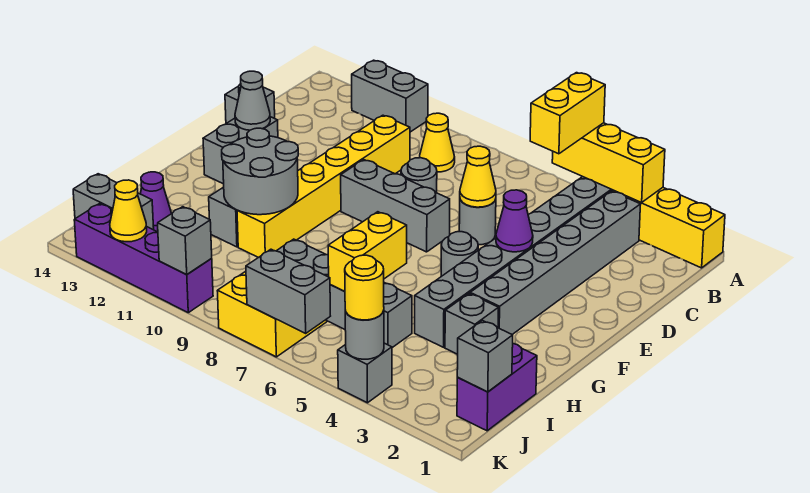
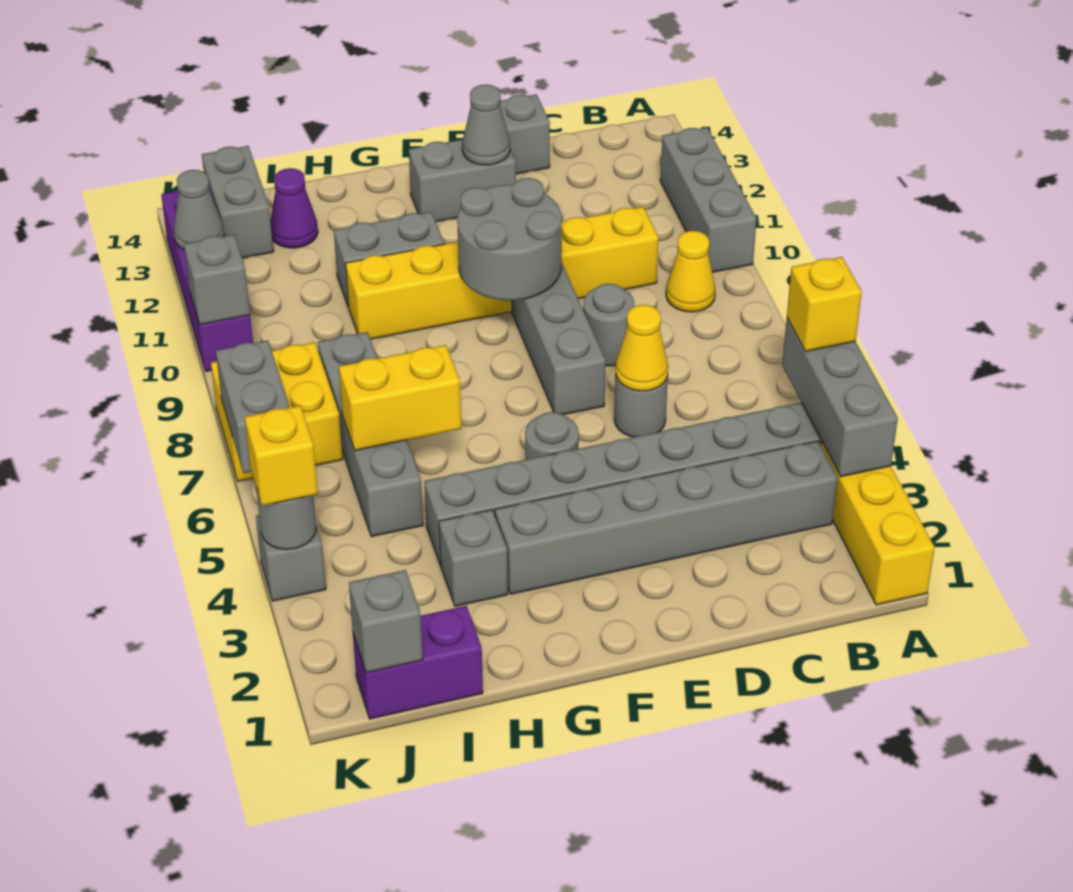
yellow brick A3:A5 level 2 -> grey brick A3:A5 level 2
yellow brick A5:B5 level 3 -> yellow brick A5 level 3
grey brick A11:A12 level 1 -> grey brick A10:A12 level 1
purple cone E4 level 2 -> none
grey round brick G10:H11 level 2 -> grey round brick E9:F10 level 2
yellow round brick K4 level 3 -> yellow brick K4 level 3
yellow cone K12 level 2 -> grey cone K12 level 2

